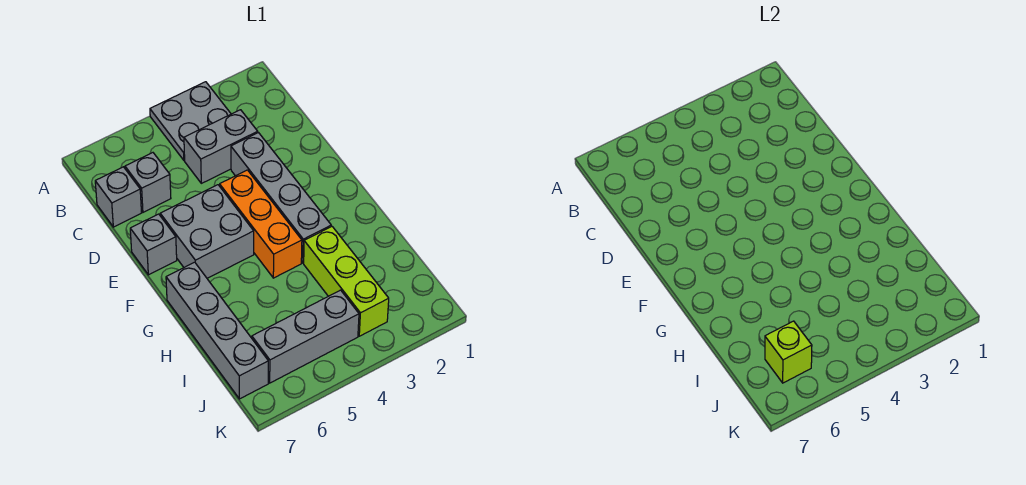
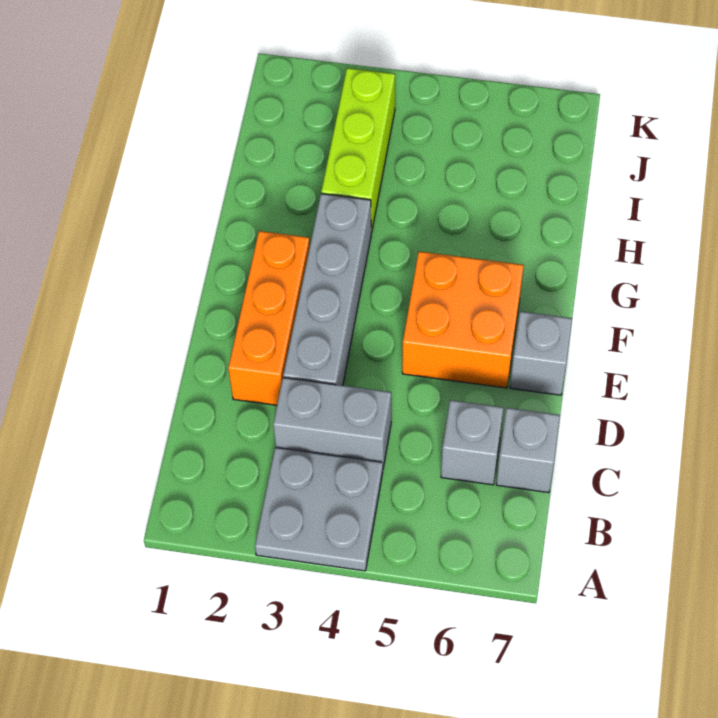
orange brick E4:G4 level 1 -> orange brick D2:F2 level 1
grey brick E5:F6 level 1 -> orange brick E5:F6 level 1
grey brick G7:J7 level 1 -> none
grey brick J4:J6 level 1 -> none
lime brick J6 level 2 -> none

